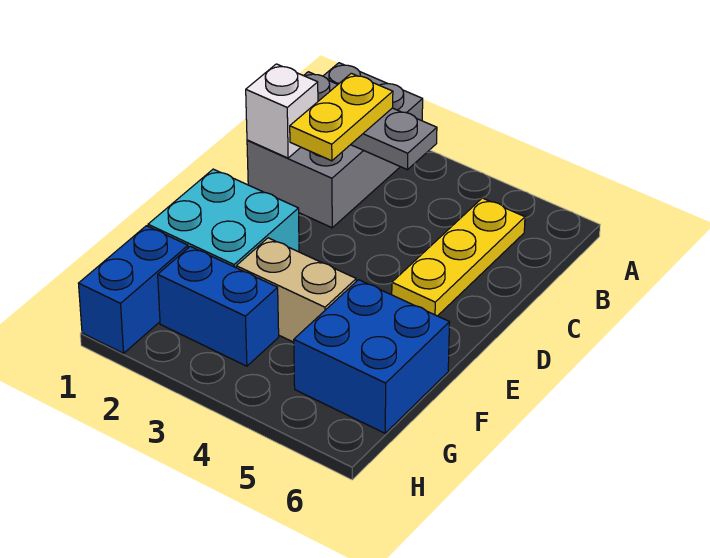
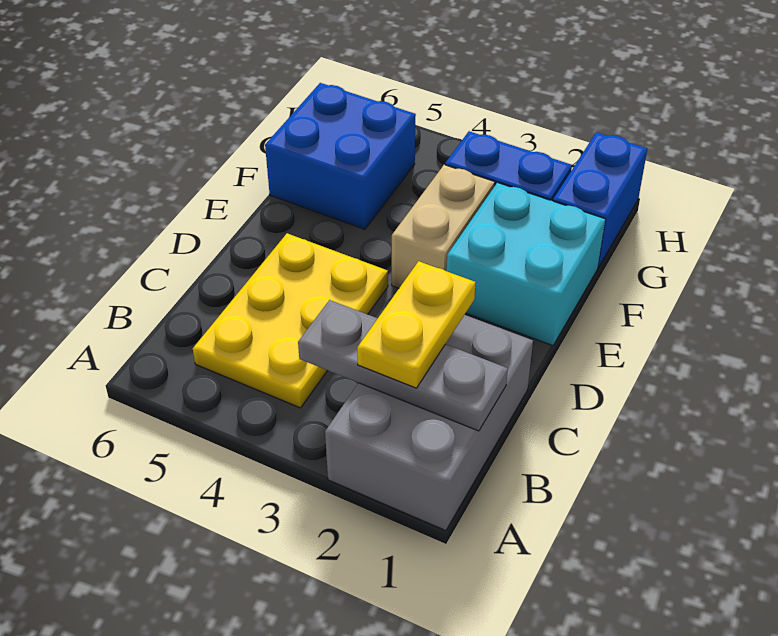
yellow plate B5:D5 level 1 -> yellow plate B4:D5 level 1
white brick C1 level 2 -> none
tan brick F3:F4 level 1 -> tan brick E3:F3 level 1

